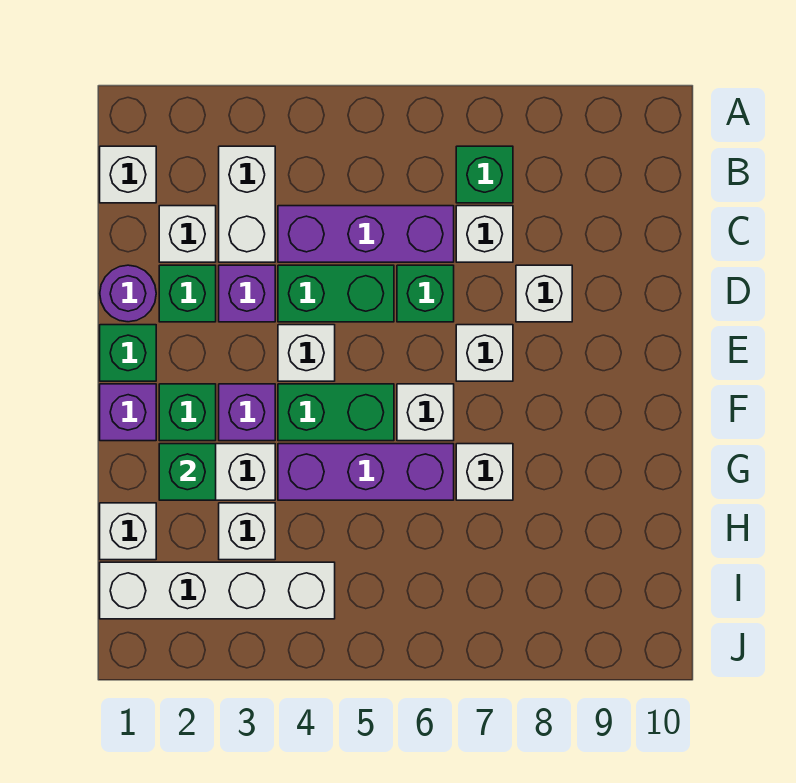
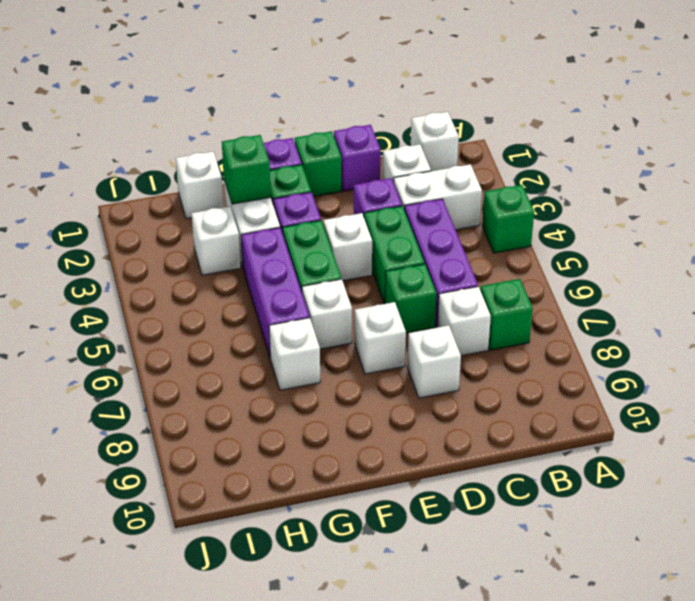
purple round brick D1 level 1 -> purple brick D1 level 1
green brick D2 level 1 -> green brick A4 level 1
white brick I1:I4 level 1 -> none

